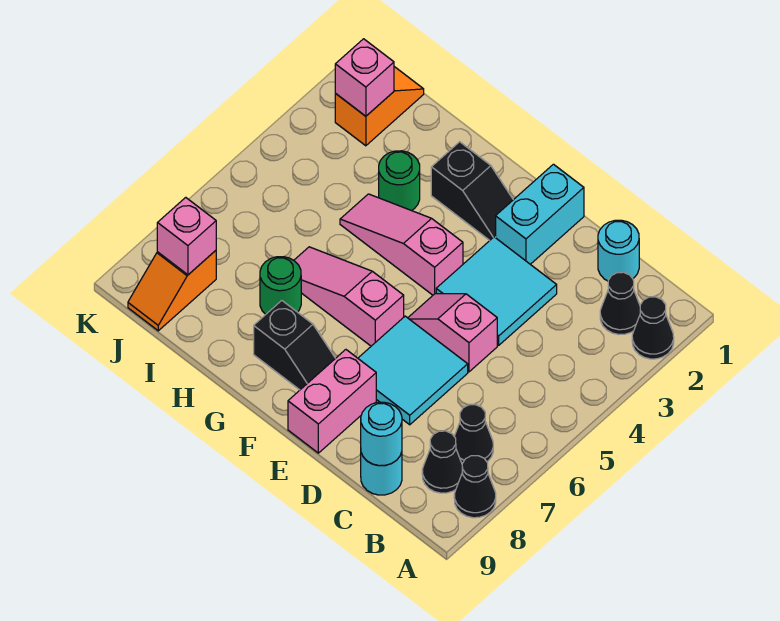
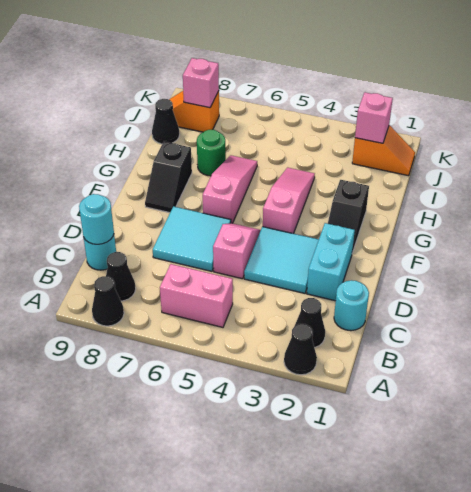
black cone B7 level 1 -> black cone I9 level 1
cyan brick E1:E2 level 1 -> cyan brick D2:E2 level 1
pink brick E8:E9 level 1 -> pink brick B5:B6 level 1
green round brick H3 level 1 -> none

